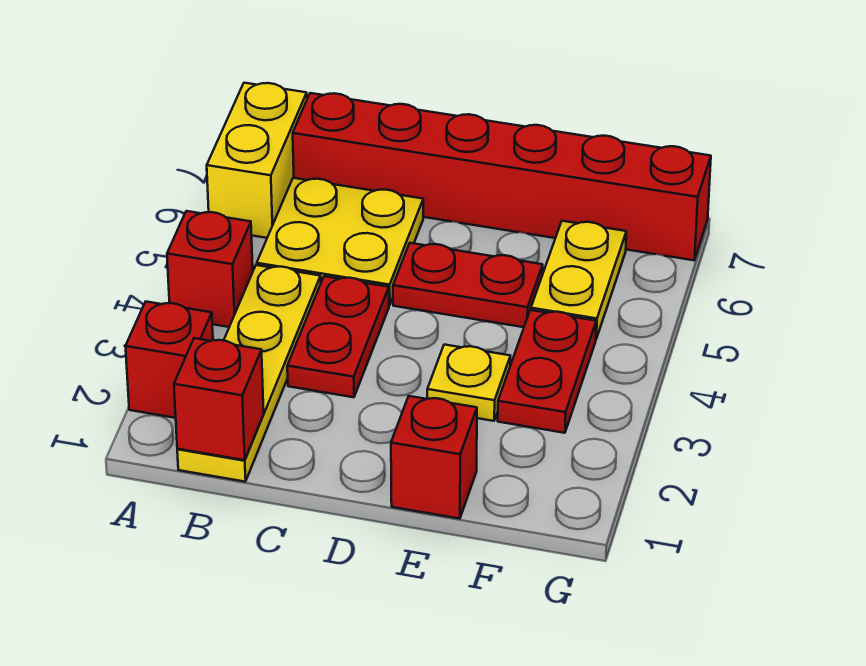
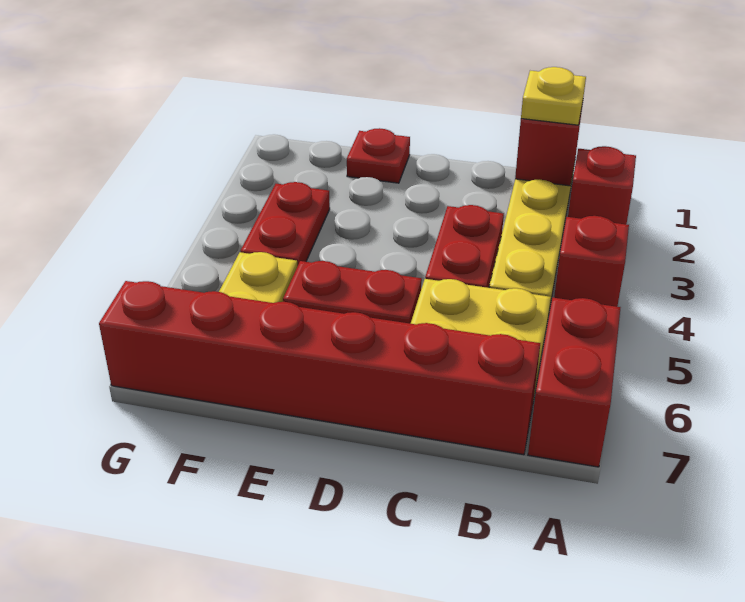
yellow brick A6:A7 level 1 -> red brick A6:A7 level 1
red brick E1 level 1 -> red plate E1 level 1
yellow plate E3 level 1 -> yellow plate B1 level 3

